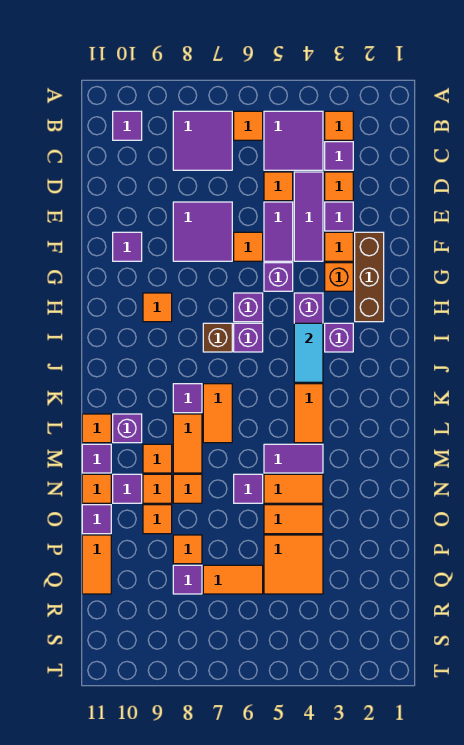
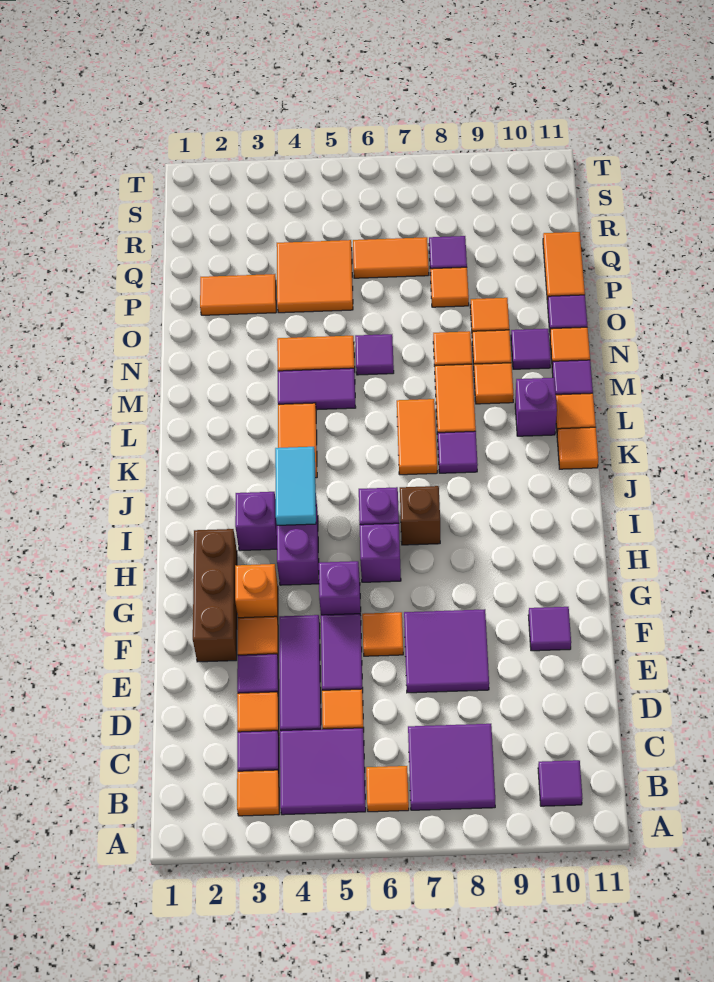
orange tile H9 level 1 -> orange tile K11 level 1
orange tile O4:O5 level 1 -> orange tile P2:P3 level 1

